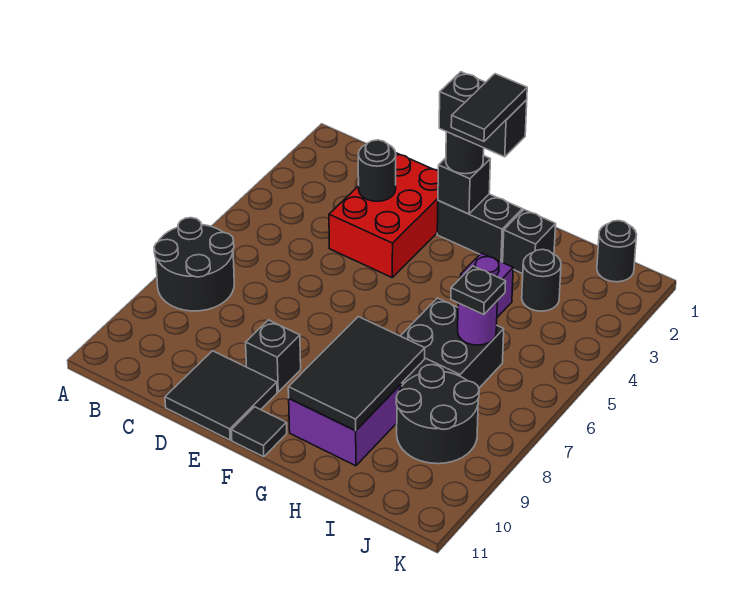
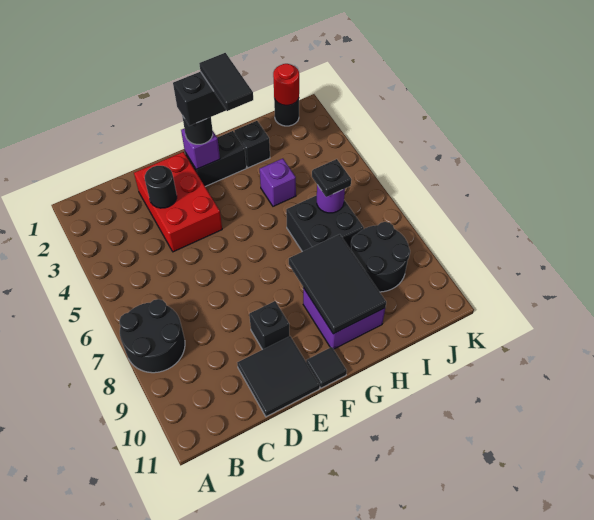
black brick F2 level 2 -> purple brick F2 level 2
black round brick I3 level 1 -> none
none -> red round brick J1 level 2

